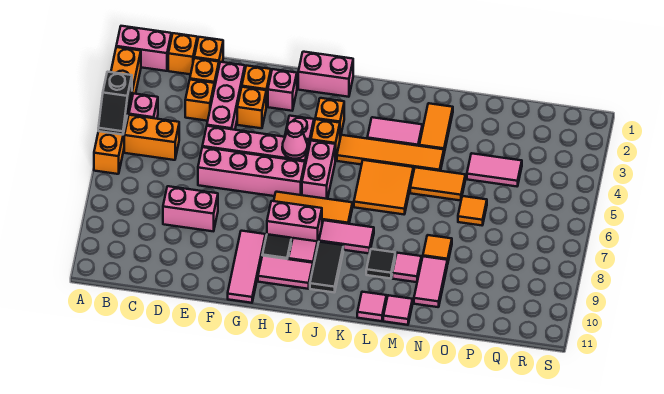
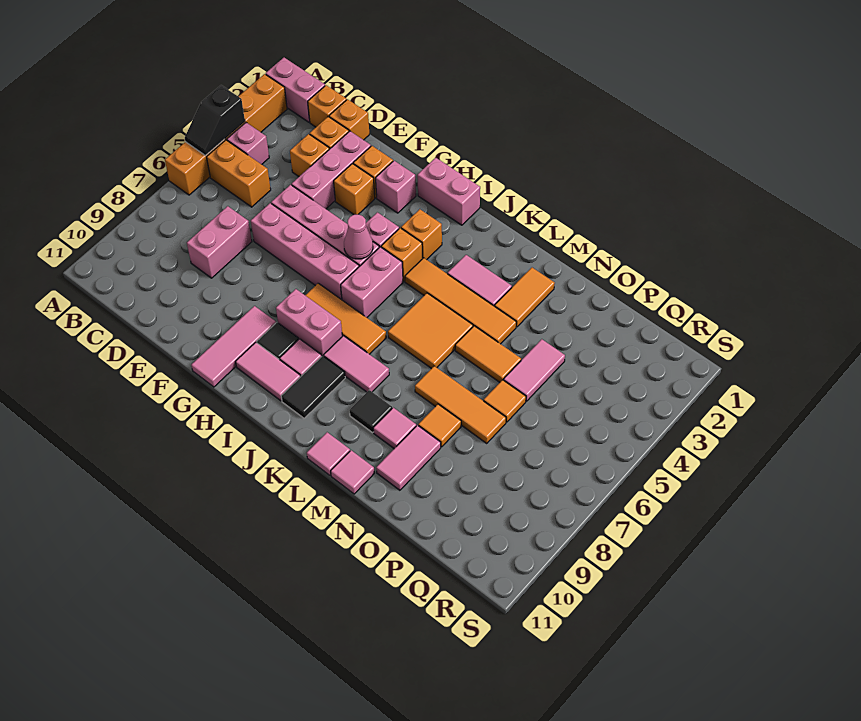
pink brick D8:E8 level 1 -> pink brick D7:D8 level 1
none -> orange tile M7:O7 level 1
pink tile O4:P4 level 1 -> pink tile O4:O5 level 1

